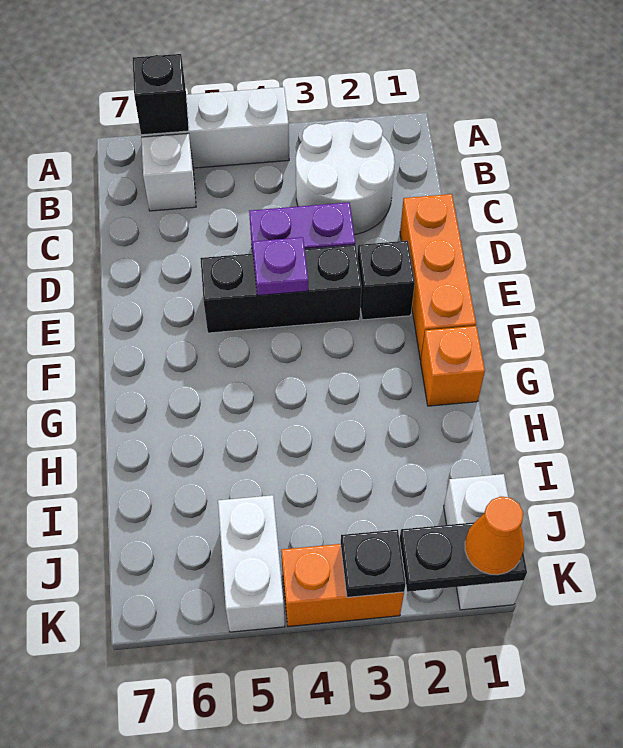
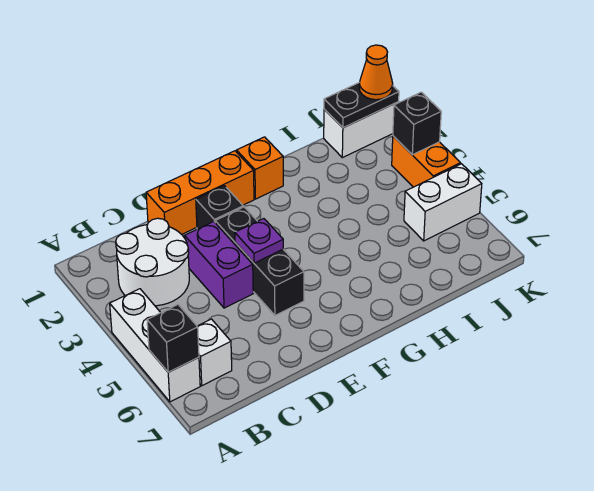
black plate K1:K2 level 2 -> black plate J1:K1 level 2
black plate K3 level 2 -> black brick K3 level 2

